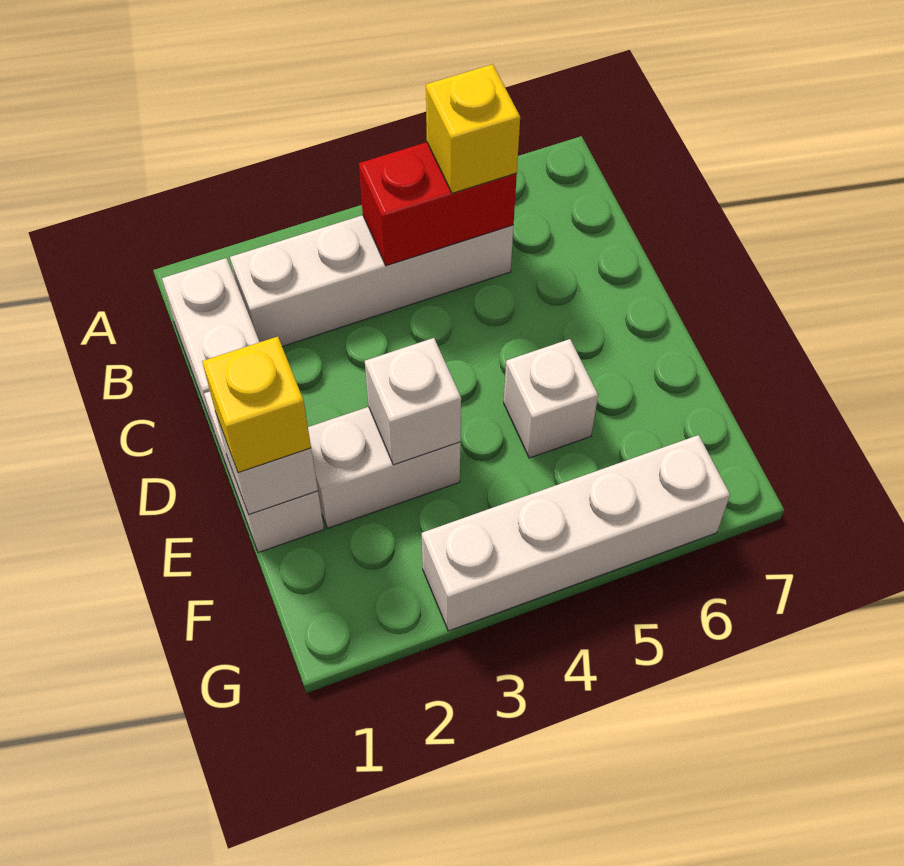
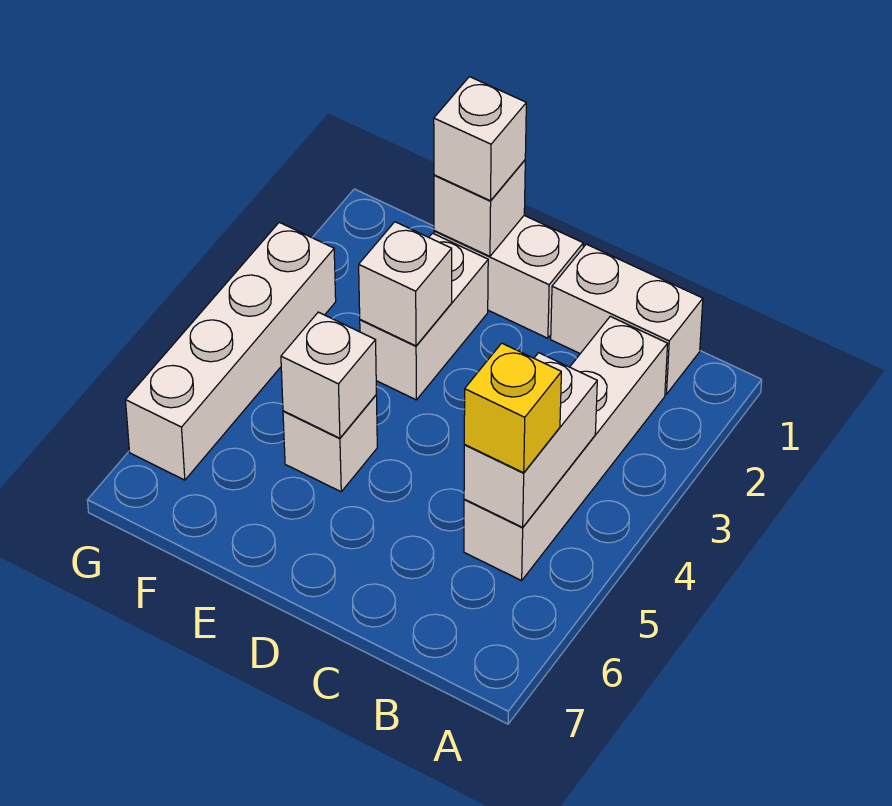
red brick B4:B5 level 2 -> white brick B4:B5 level 2
yellow brick E1 level 3 -> white brick E1 level 3
none -> white brick E5 level 2

